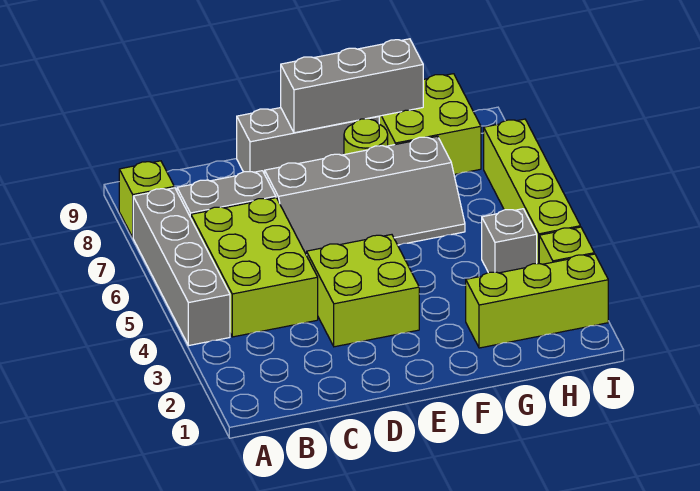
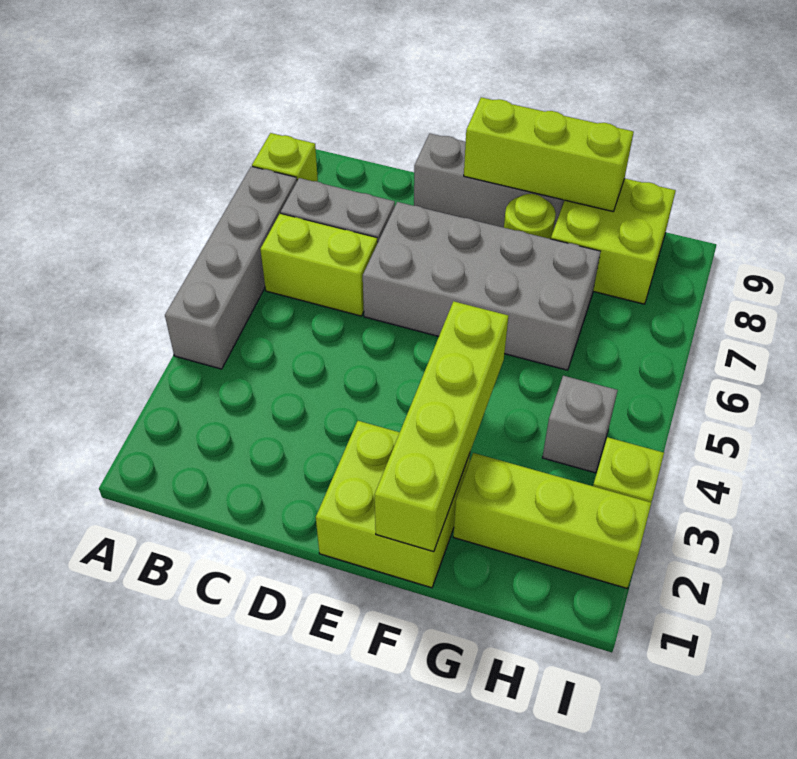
lime brick B4:C6 level 1 -> lime brick B6:C6 level 1
lime brick D3:E4 level 1 -> lime brick E1:F2 level 1
grey slope D6:G7 level 1 top 7 -> grey brick D6:G7 level 1
grey brick E9:G9 level 2 -> lime brick E9:G9 level 2
lime brick I4:I7 level 1 -> lime brick F1:F4 level 2

